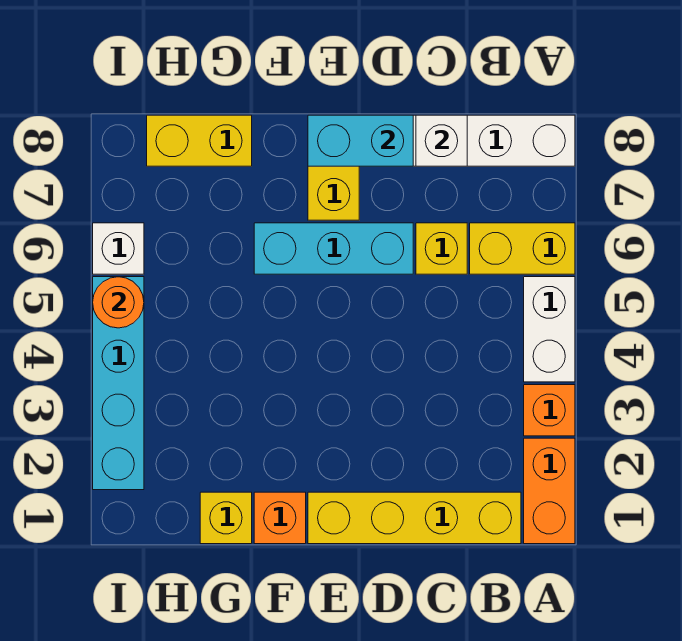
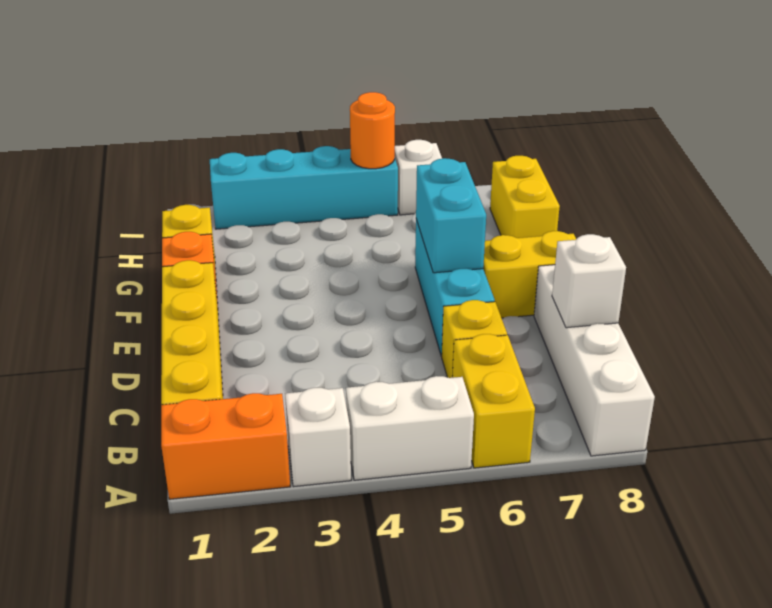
orange brick A3 level 1 -> white brick A3 level 1
cyan brick D8:E8 level 2 -> cyan brick E6:F6 level 2

